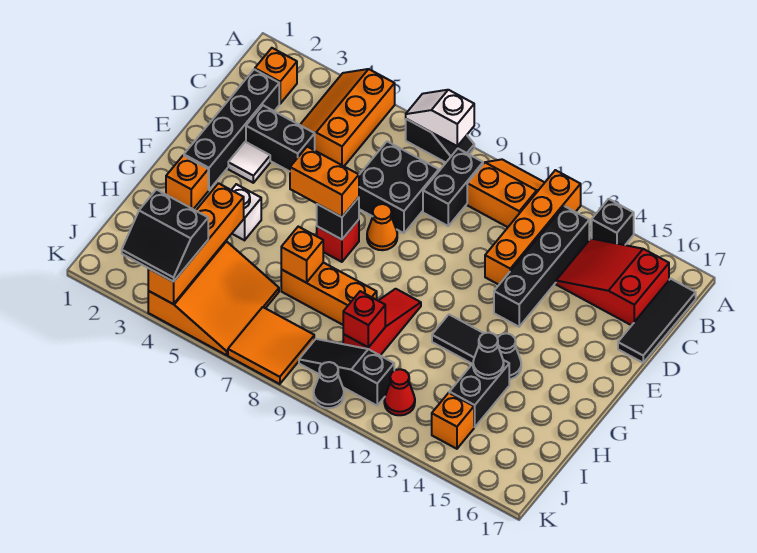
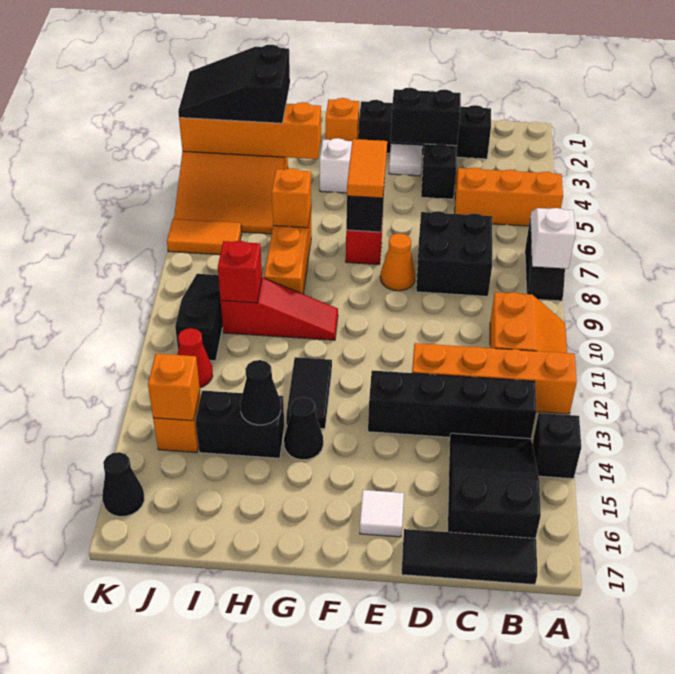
orange brick B2 level 1 -> orange brick J14 level 2
black brick B9:C9 level 1 -> black brick D3:E3 level 2
red slope B14:C16 level 1 top 16 -> black slope B14:C16 level 1 top 16
none -> white tile E16 level 1
orange brick F6:F7 level 3 -> orange tile F6:F7 level 3
black slope J3:K4 level 3 top J -> black slope I3:K4 level 3 top I
orange tile J7:K8 level 1 -> orange tile J7:K7 level 1
black cone K10 level 1 -> black cone K16 level 1

